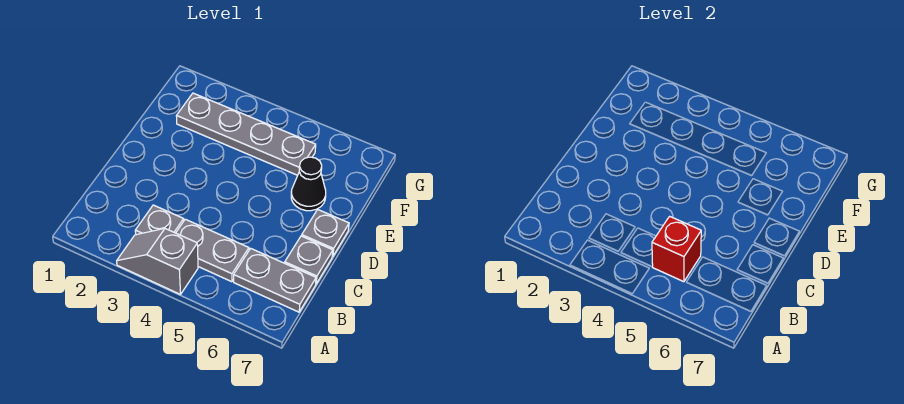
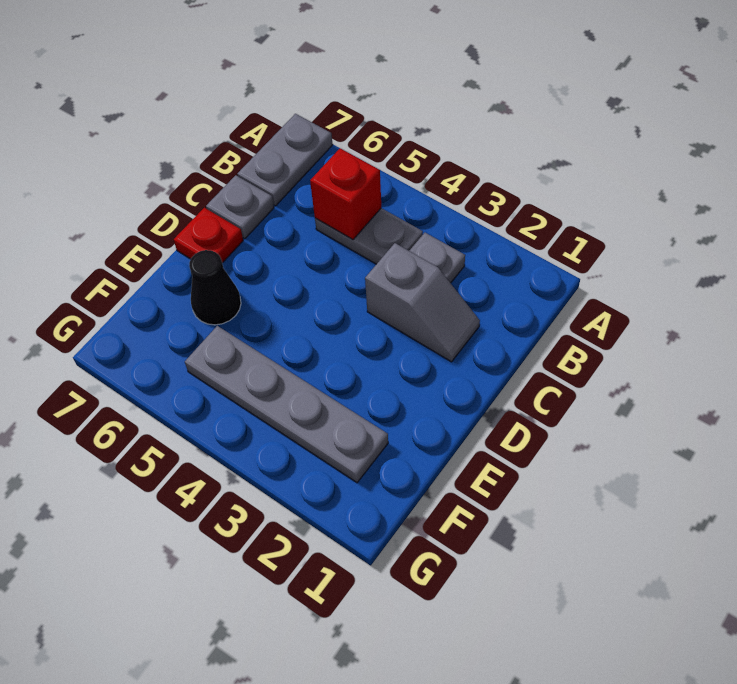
grey slope A3:A4 level 1 top 4 -> grey slope C2:C3 level 1 top 3
grey plate B6:B7 level 1 -> grey plate A7:B7 level 1
grey plate D7 level 1 -> red plate D7 level 1

